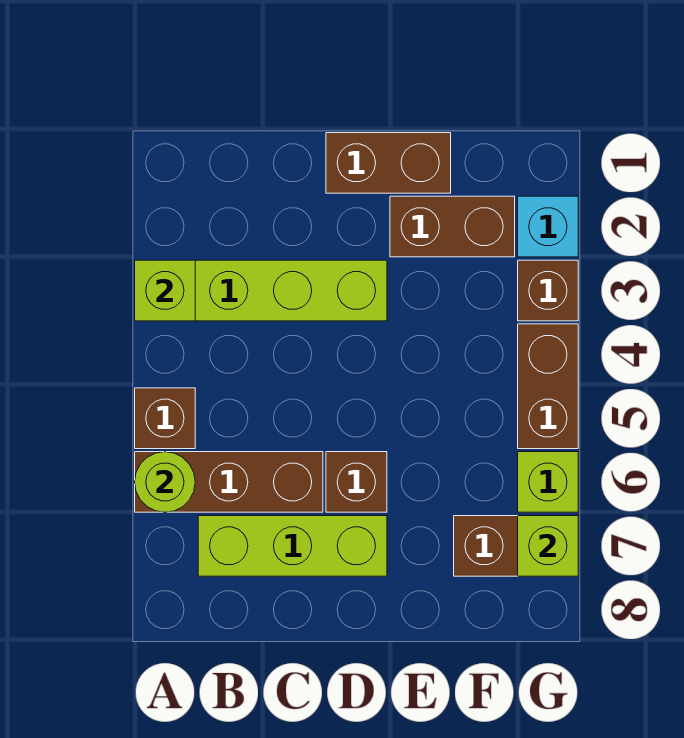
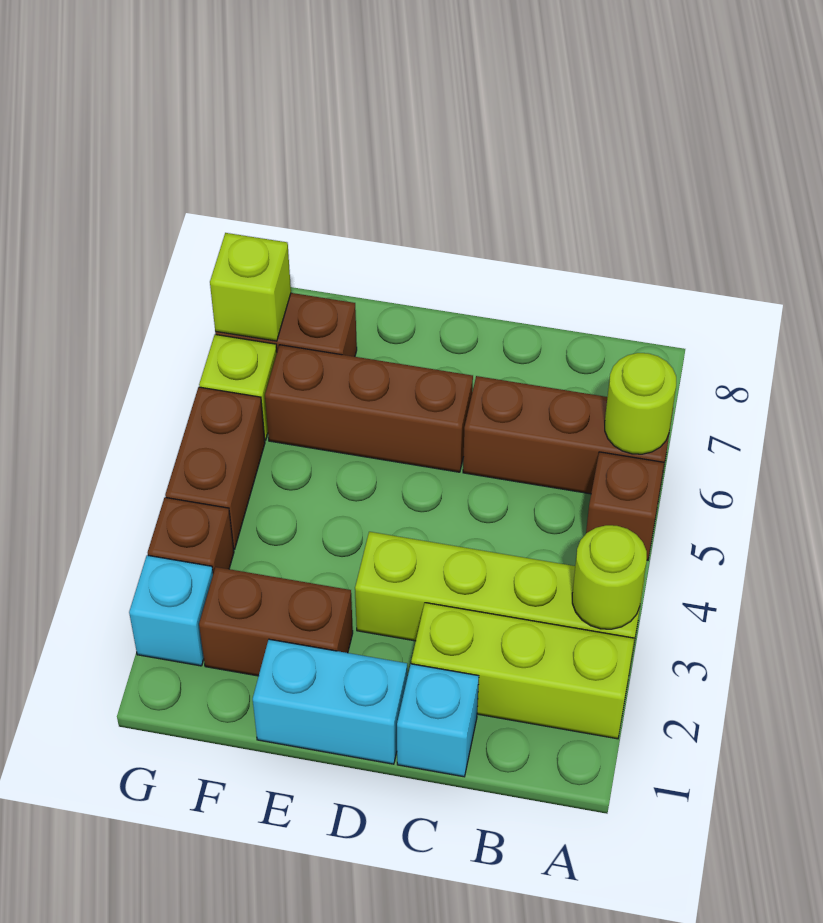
lime brick A3 level 2 -> lime round brick A3 level 2
lime brick B7:D7 level 1 -> lime brick A2:C2 level 1
none -> cyan brick C1 level 1
brown brick D1:E1 level 1 -> cyan brick D1:E1 level 1
brown brick D6 level 1 -> brown brick D6:F6 level 1

